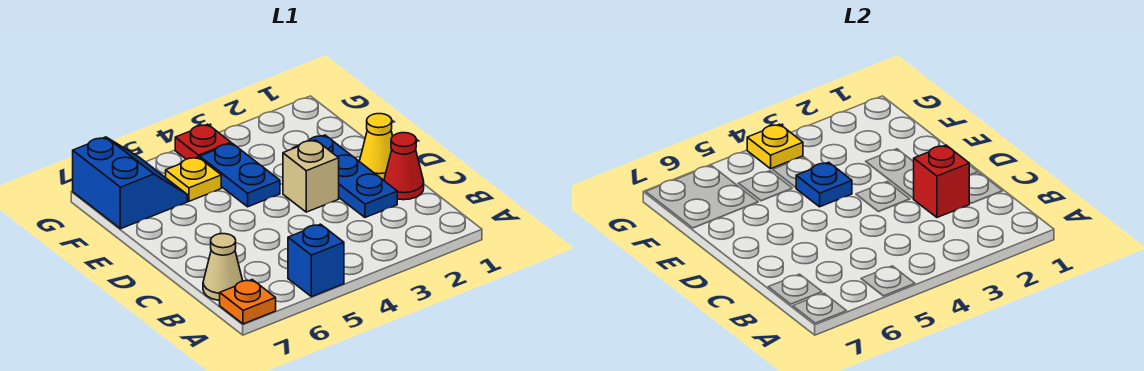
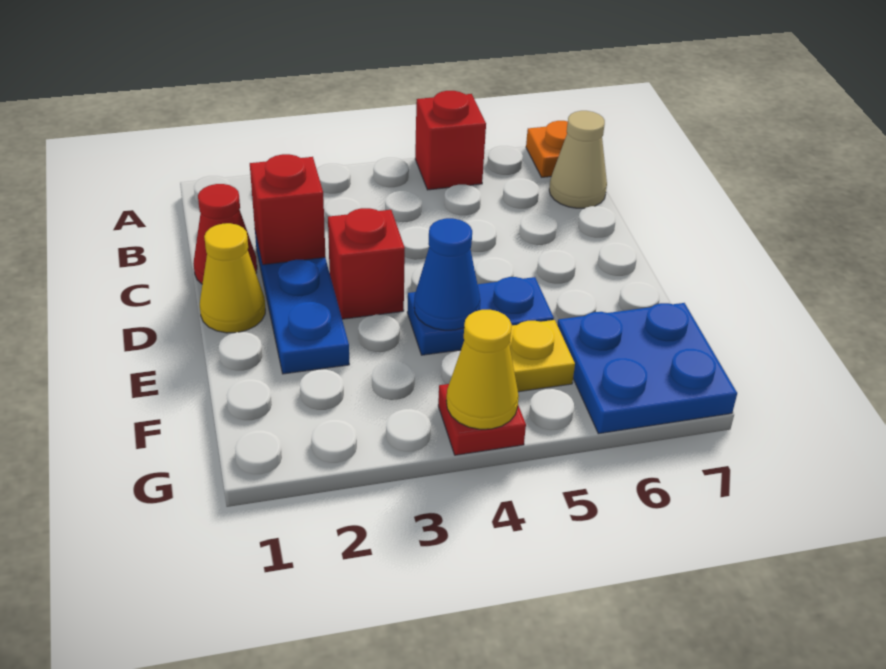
blue brick A5 level 1 -> red brick A5 level 1
tan brick D3 level 1 -> red brick D3 level 1
blue plate E4:F4 level 1 -> blue plate E4:E5 level 1
blue plate E4 level 2 -> blue cone E4 level 2
blue slope F6:G7 level 1 top 7 -> blue plate F6:G7 level 1
yellow plate G4 level 2 -> yellow cone G4 level 2

